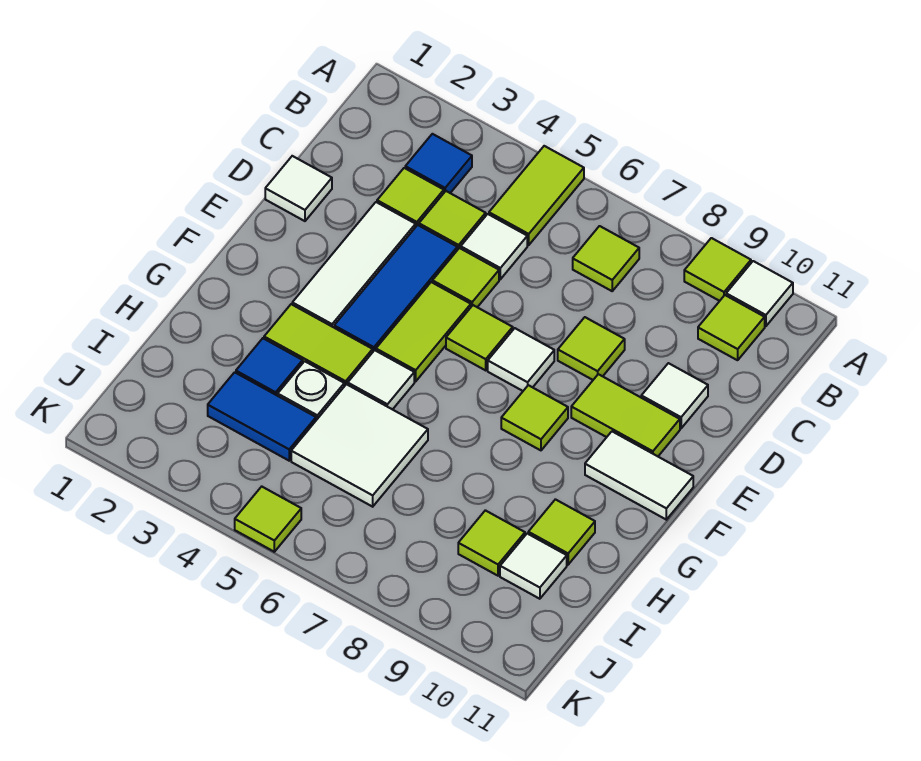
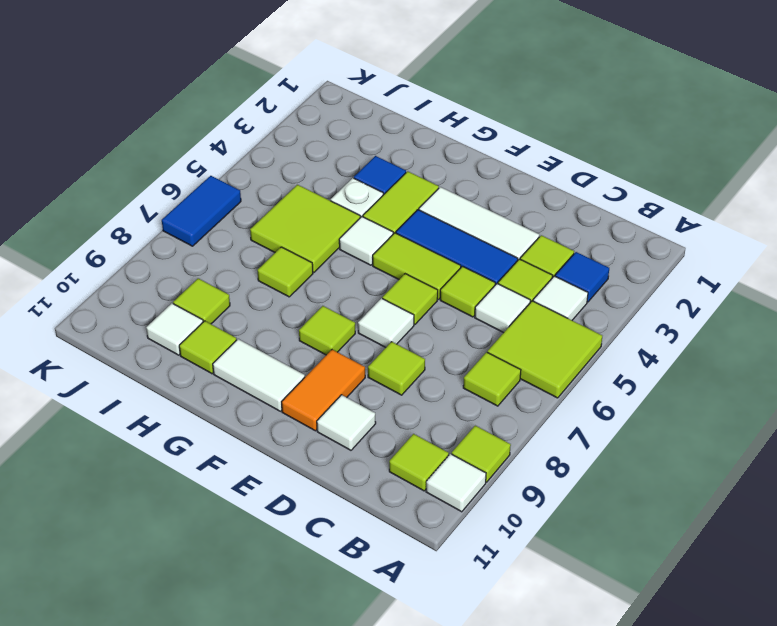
lime tile A5:B5 level 1 -> lime tile A5:B6 level 1
white tile D1 level 1 -> white tile B4 level 1
lime tile E9:E10 level 1 -> orange tile E9:E10 level 1
white tile F10:F11 level 1 -> white tile F10:G10 level 1
white tile H5:I6 level 1 -> lime tile H5:I6 level 1
blue tile I3:I4 level 1 -> blue tile K6:K7 level 1
lime tile K5 level 1 -> lime tile H7 level 1

